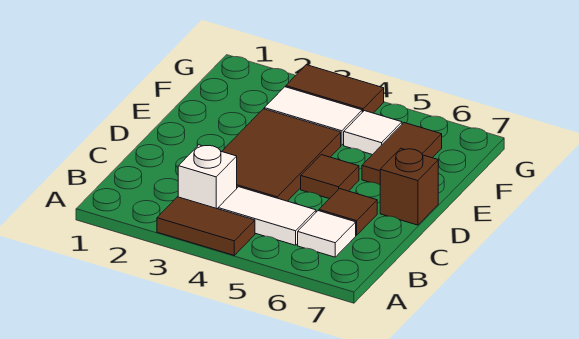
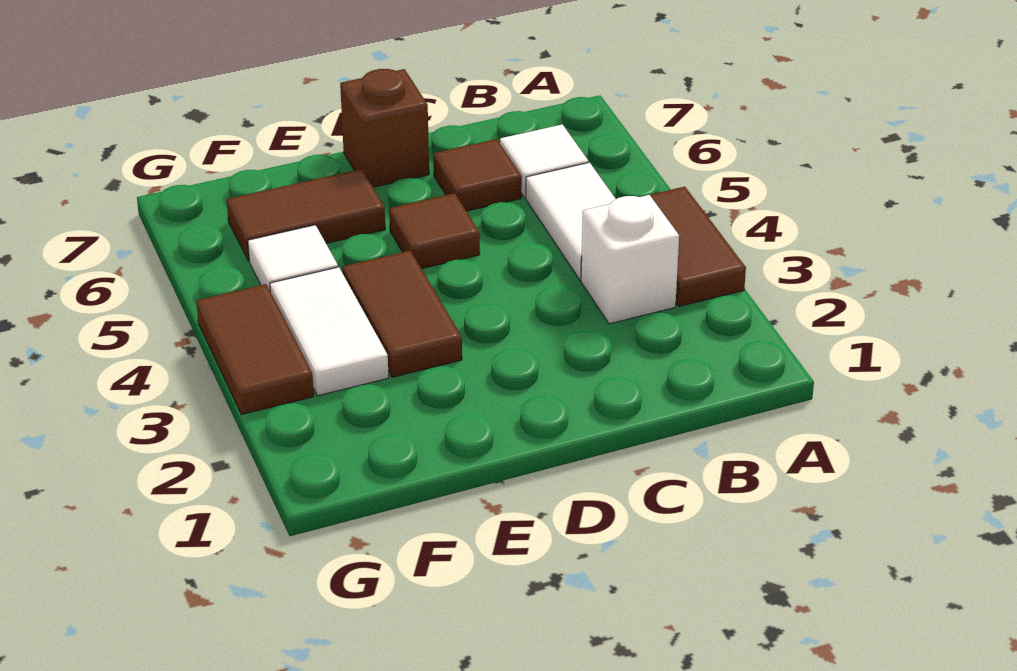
brown tile C3:E4 level 1 -> brown tile E3:E4 level 1

